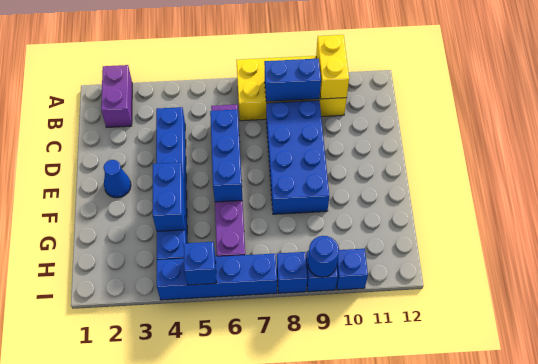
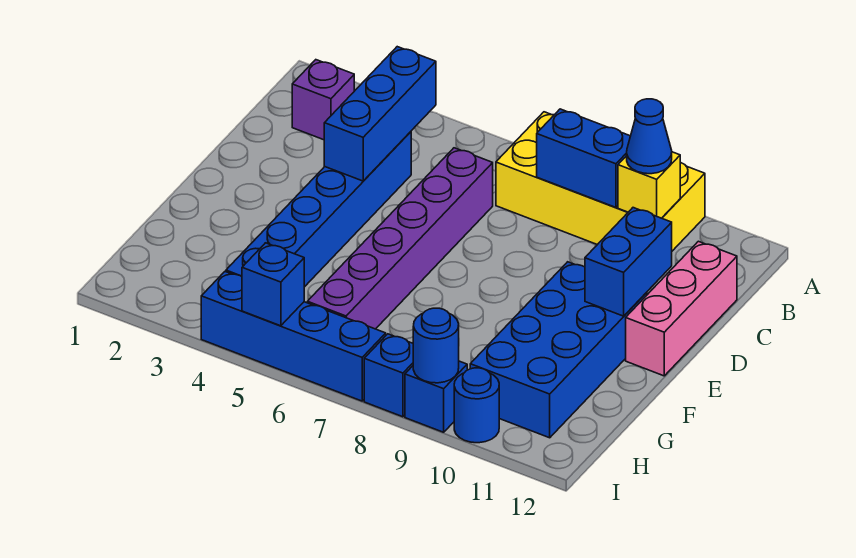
purple brick A2:B2 level 1 -> purple brick B2 level 1
yellow brick A10:B10 level 2 -> yellow brick B10 level 2
blue brick C8:F9 level 1 -> blue brick E10:H11 level 1
none -> pink brick C12:E12 level 1
blue brick D6:F6 level 2 -> blue brick B4:D4 level 2
blue cone E2 level 1 -> blue cone B10 level 3
blue brick F4:G4 level 2 -> blue brick D11:E11 level 2
blue brick I10 level 1 -> blue round brick I10 level 1

